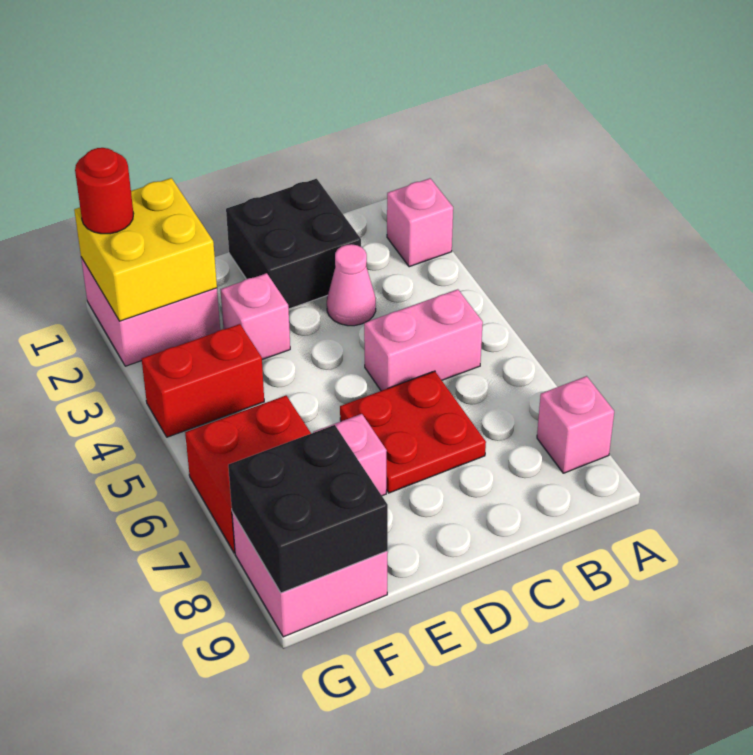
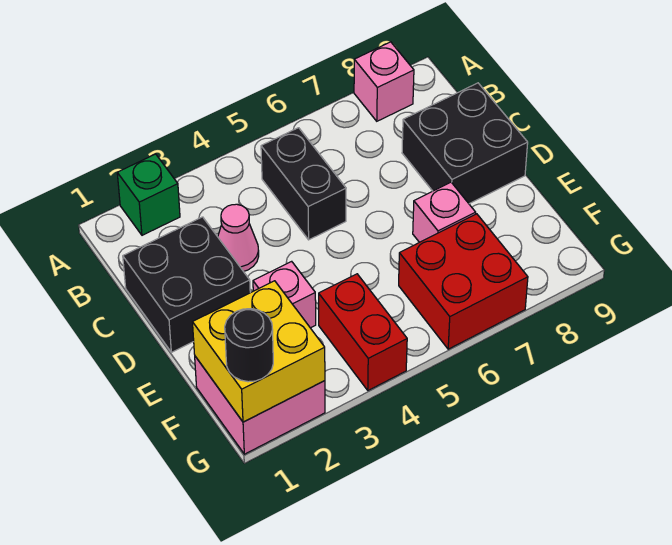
pink brick A2 level 1 -> green brick A2 level 1
pink brick B5:C5 level 1 -> black brick B5:C5 level 1
red plate C6:D7 level 1 -> none
pink brick F8:G9 level 1 -> none
black brick F8:G9 level 2 -> black brick C8:D9 level 1
red round brick G1 level 3 -> black round brick G1 level 3

